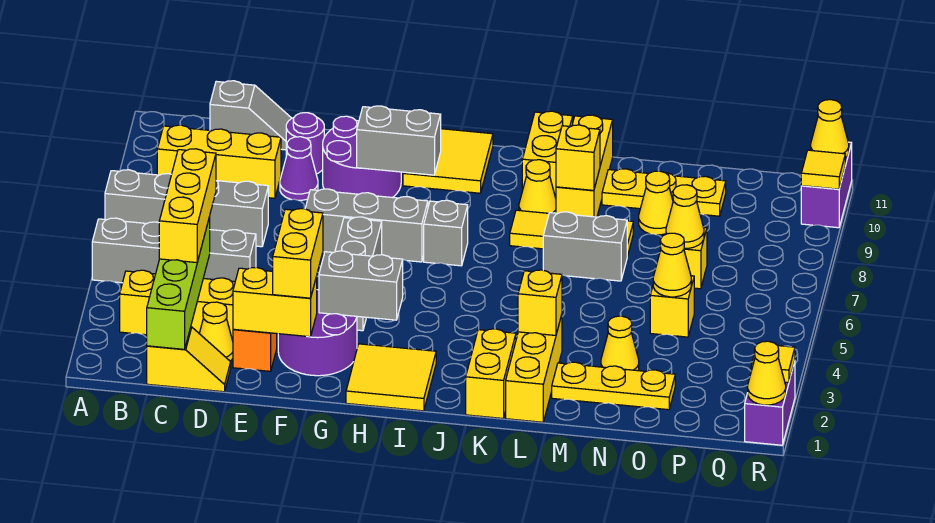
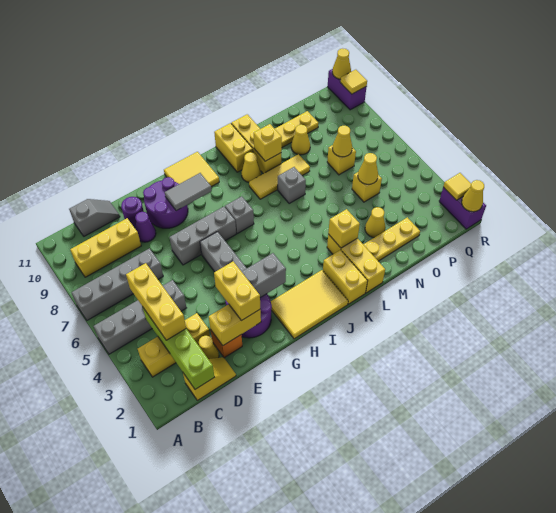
grey brick G9:H9 level 2 -> grey tile G9:H9 level 2
yellow tile H1:I2 level 1 -> yellow tile H1:J2 level 1
grey brick L7:M7 level 1 -> grey brick L7 level 1

